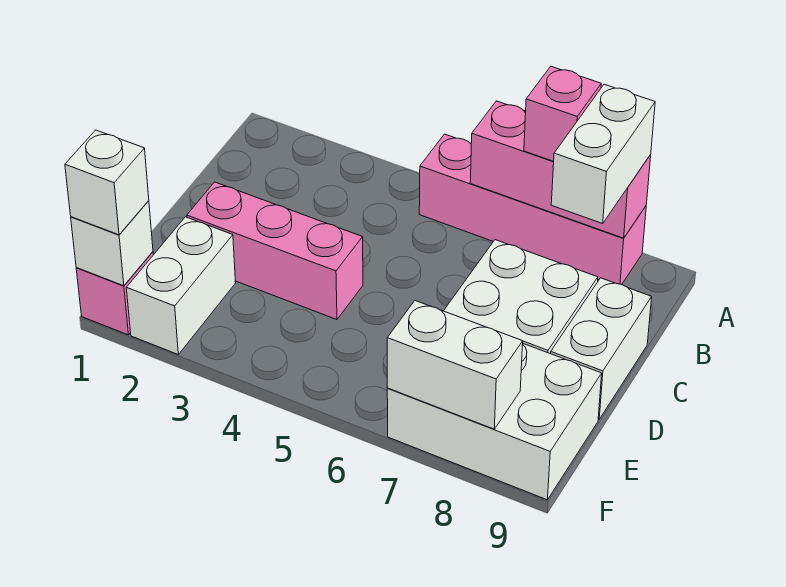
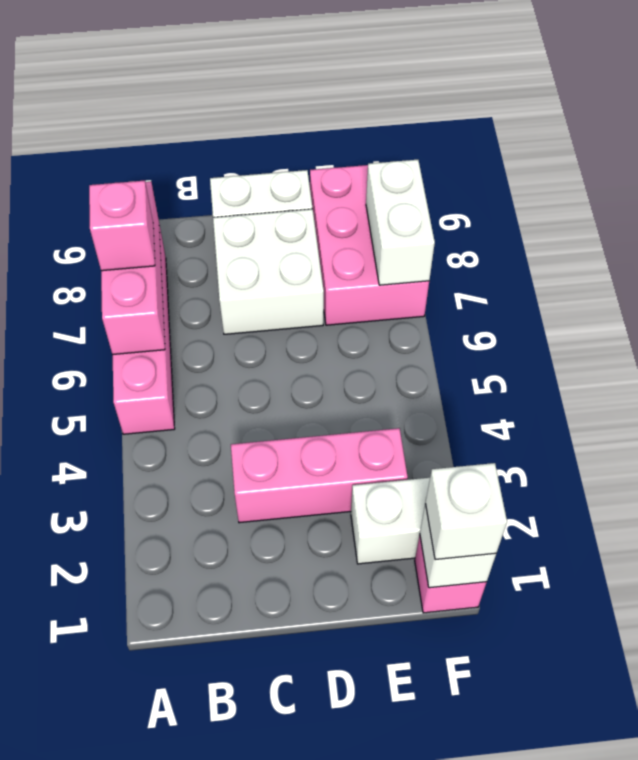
white brick A8:B8 level 3 -> none
pink brick D2:D4 level 1 -> pink brick C3:E3 level 1
white brick E7:F9 level 1 -> pink brick E7:F9 level 1

